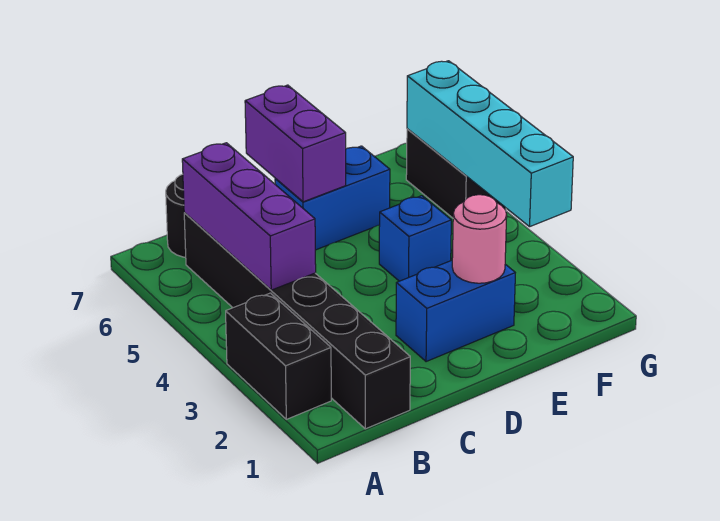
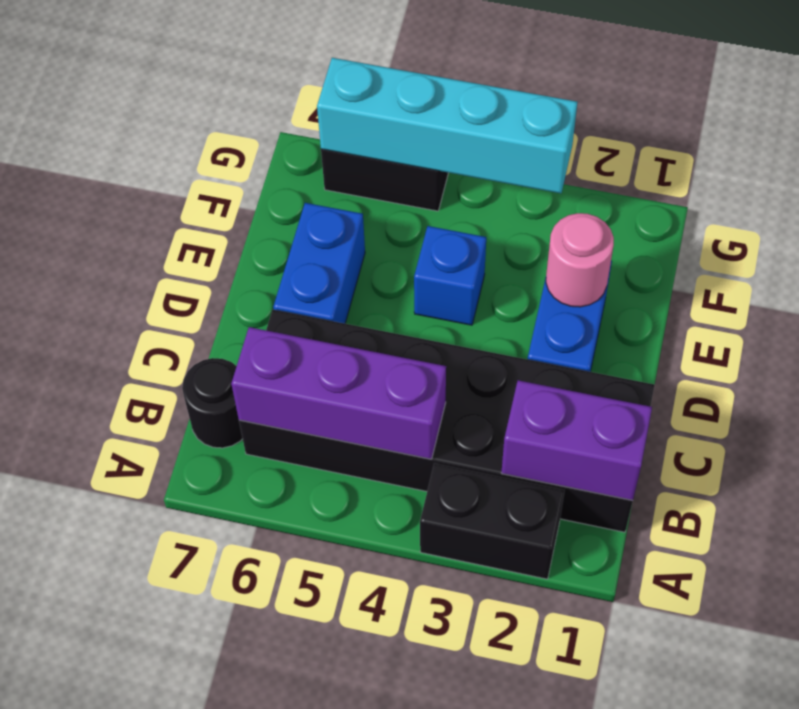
black brick B1:B6 level 1 -> black brick B1:C6 level 1
purple brick D6:D7 level 2 -> purple brick B1:B2 level 2

